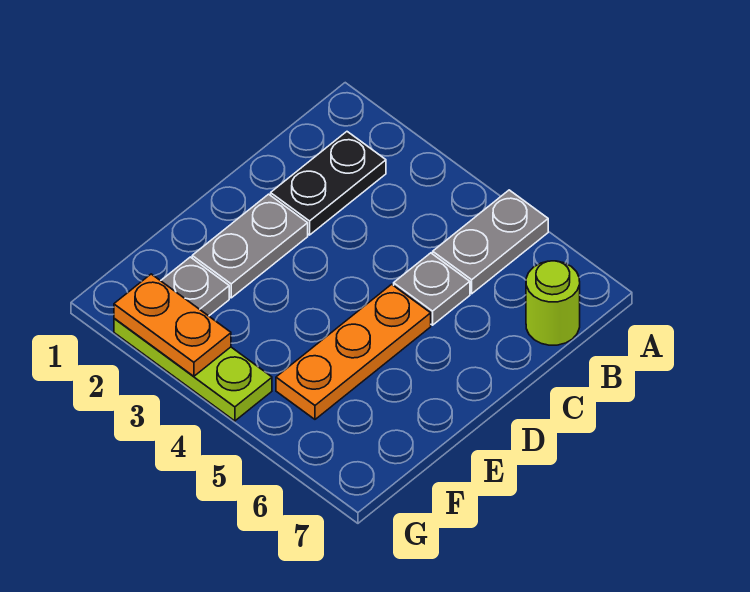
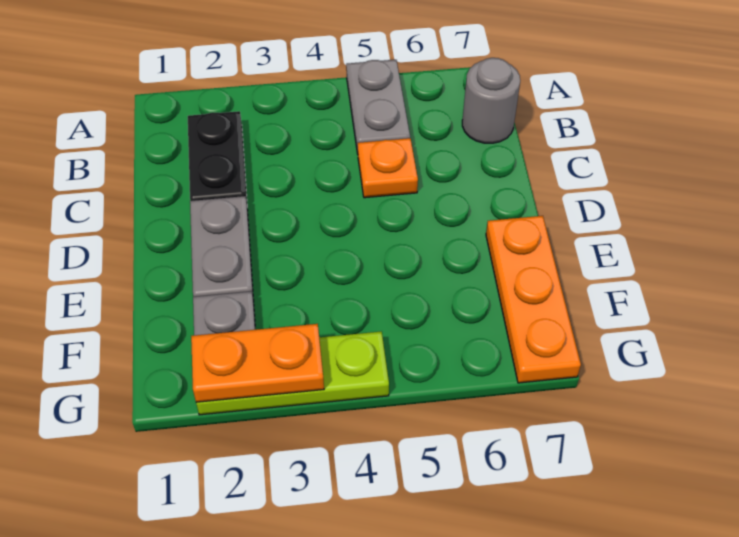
lime round brick B7 level 1 -> grey round brick B7 level 1
grey plate C5 level 1 -> orange plate C5 level 1
orange plate D5:F5 level 1 -> orange plate E7:G7 level 1

